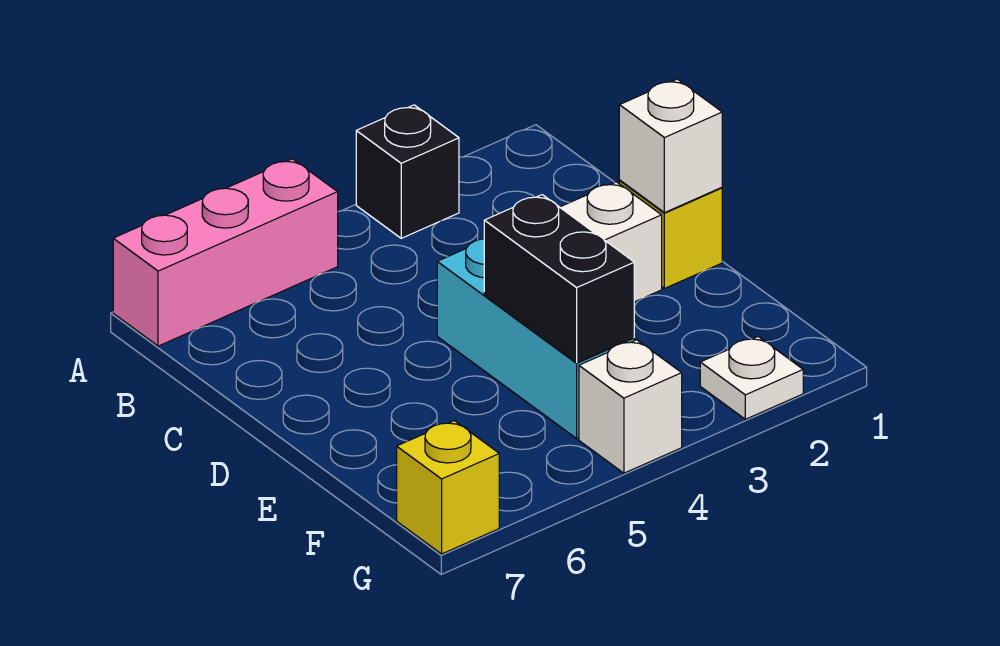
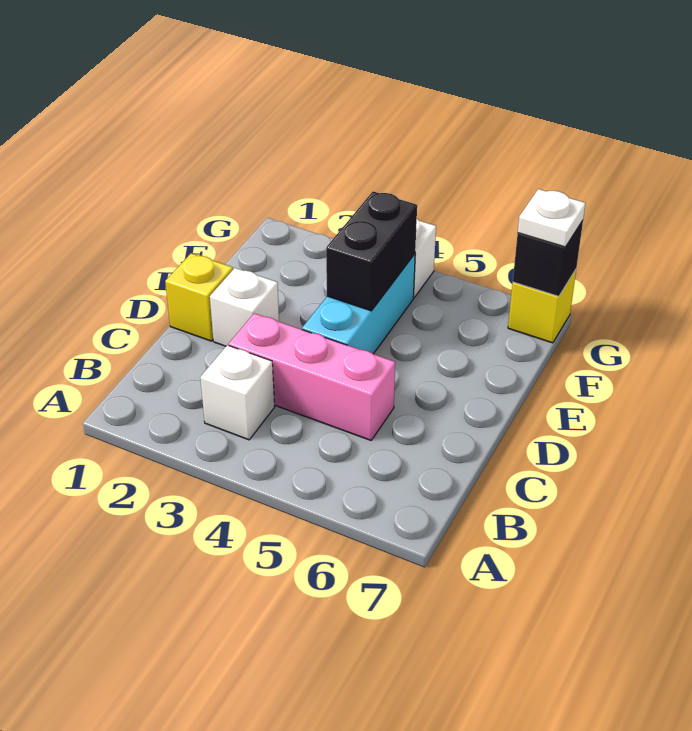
black brick A3 level 1 -> black brick G7 level 2
pink brick A5:A7 level 1 -> pink brick C3:C5 level 1
white brick D1 level 2 -> white brick B3 level 1
white plate G2 level 1 -> white plate G7 level 3

